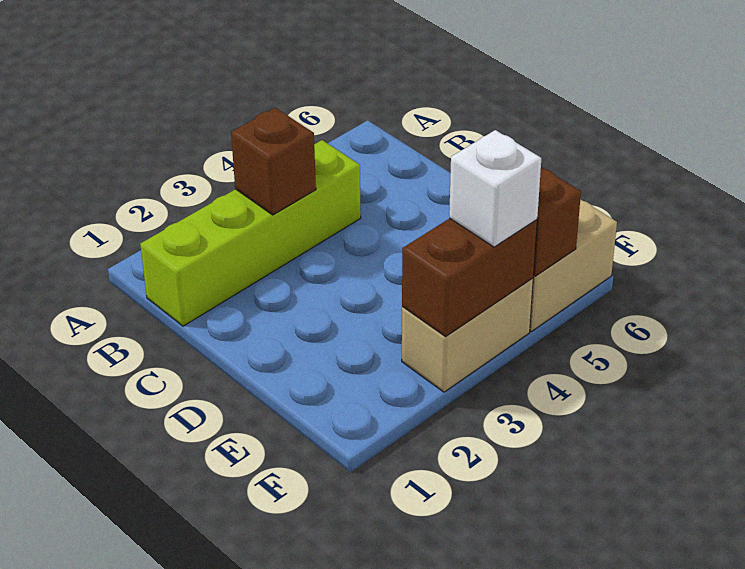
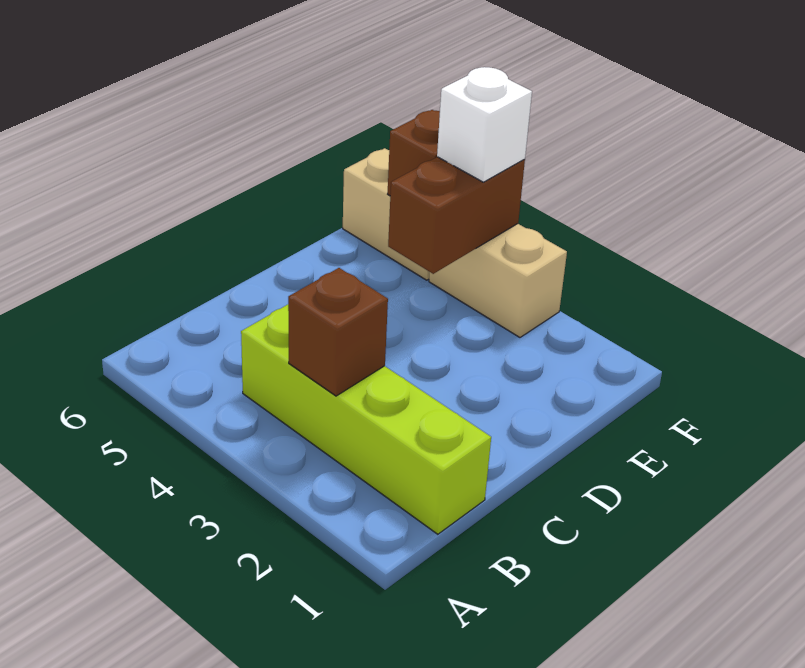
brown brick F3:F4 level 2 -> brown brick E4:F4 level 2

